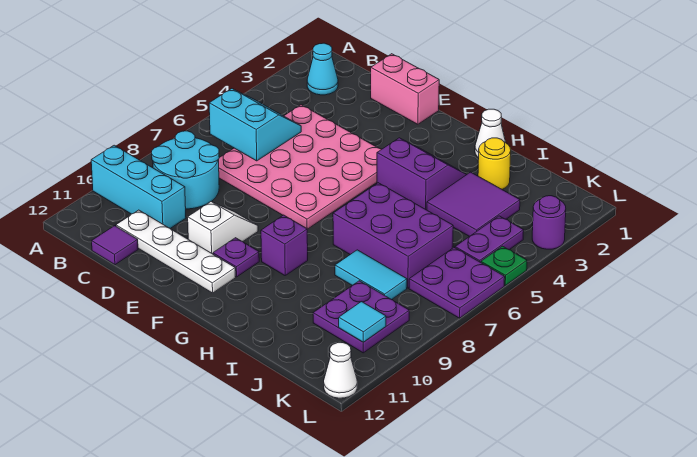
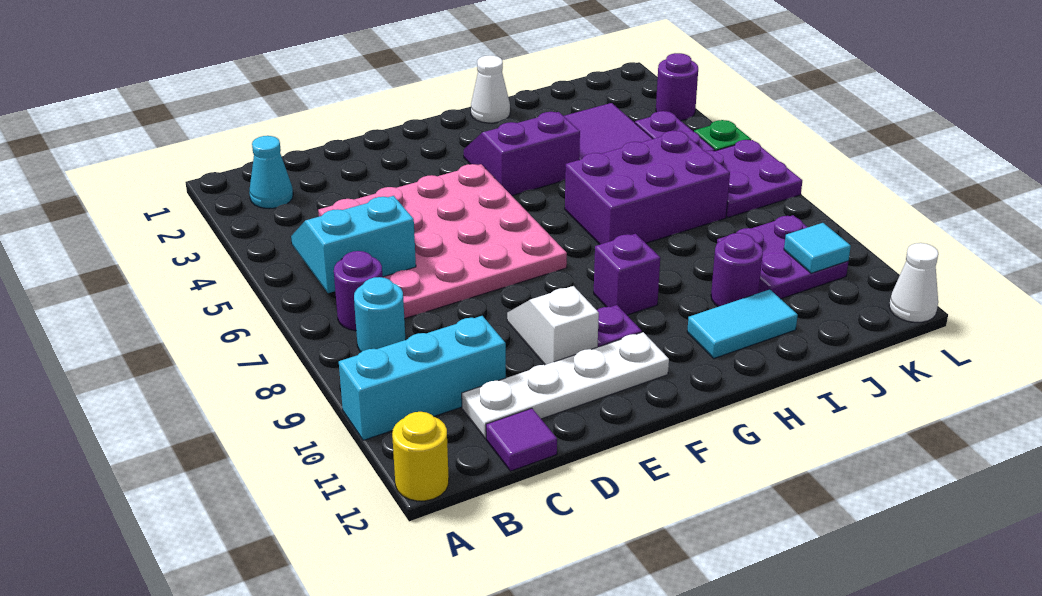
none -> purple round brick B7 level 1
cyan round brick B8:C9 level 1 -> cyan round brick B8 level 1
pink brick D1:E1 level 1 -> none
yellow round brick I2 level 1 -> yellow round brick A12 level 1
cyan tile I8:J8 level 1 -> cyan tile H11:I11 level 1
none -> purple round brick I10 level 1

